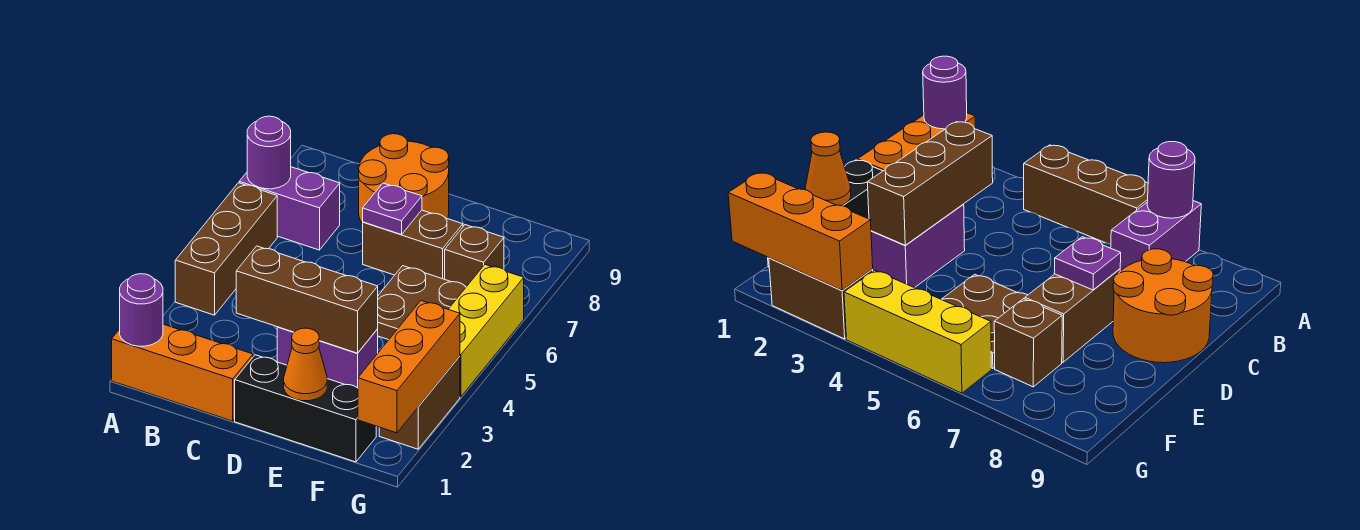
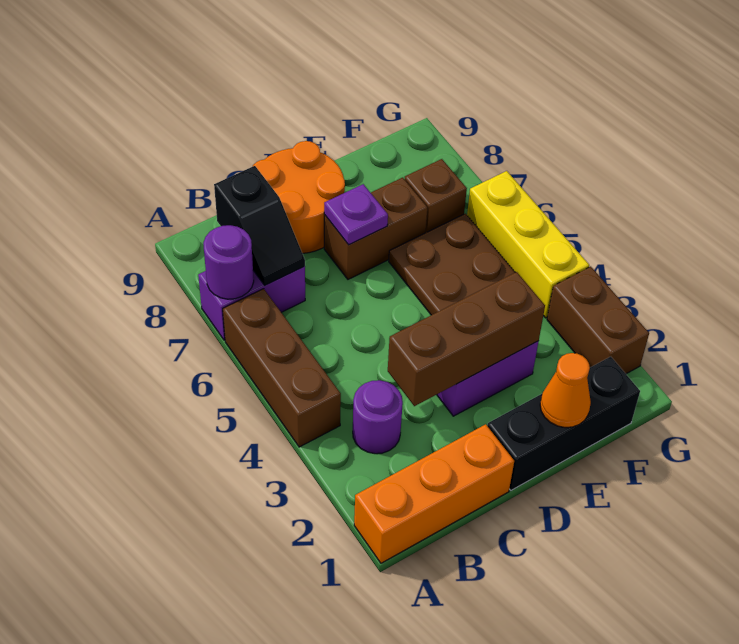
purple round brick A1 level 2 -> purple round brick B3 level 1
none -> black slope B7:B8 level 2 top 8
orange brick G1:G3 level 2 -> none

